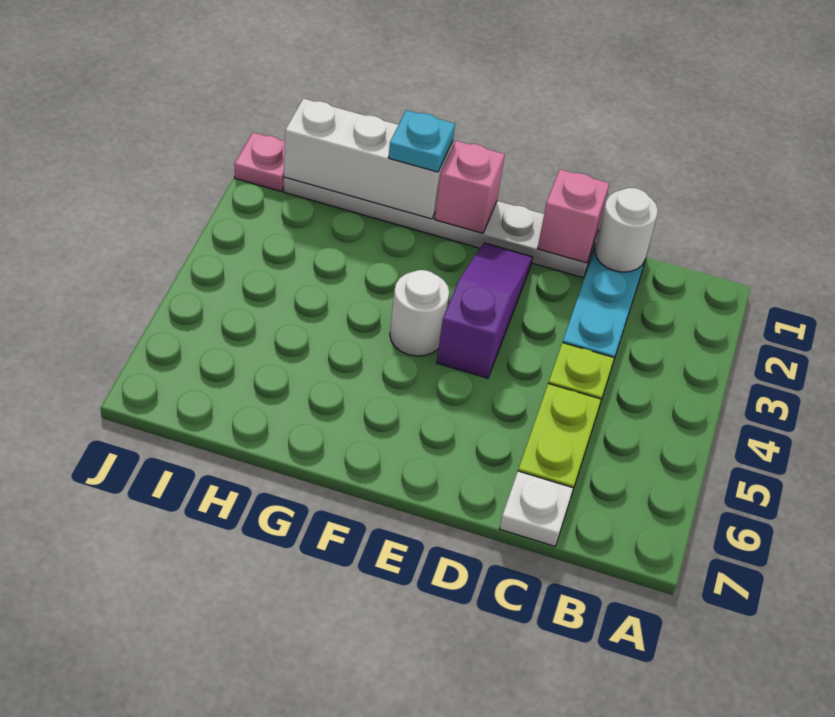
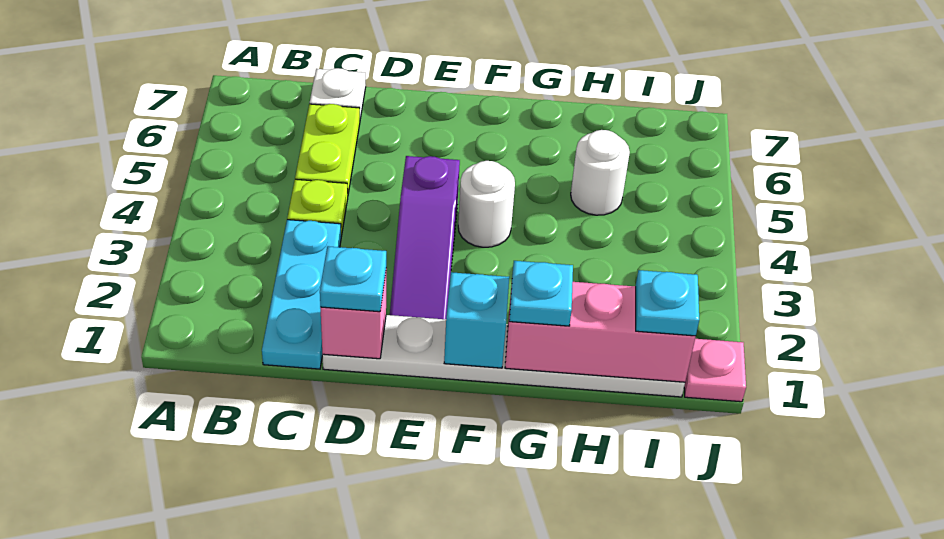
white round brick C1 level 2 -> white round brick H5 level 1
none -> cyan plate D1 level 3
pink brick F1 level 2 -> cyan brick F1 level 2
white brick G1:I1 level 2 -> pink brick G1:I1 level 2
none -> cyan plate I1 level 3

